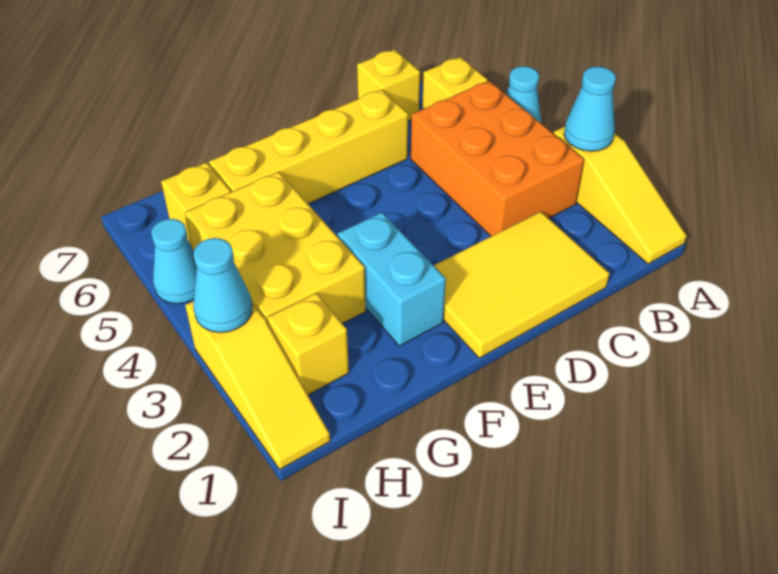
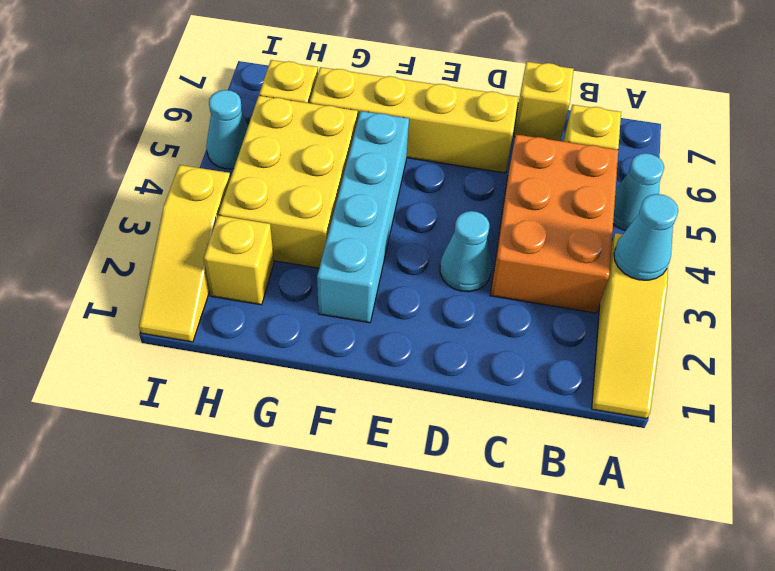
yellow tile C1:E2 level 1 -> none
cyan brick F2:F3 level 1 -> cyan brick F2:F5 level 1
cyan cone I3 level 2 -> cyan cone D3 level 1

